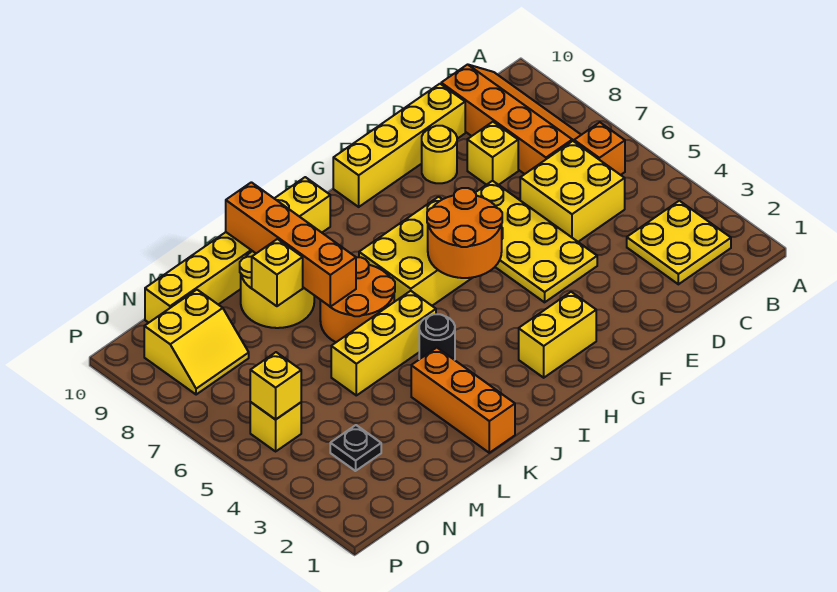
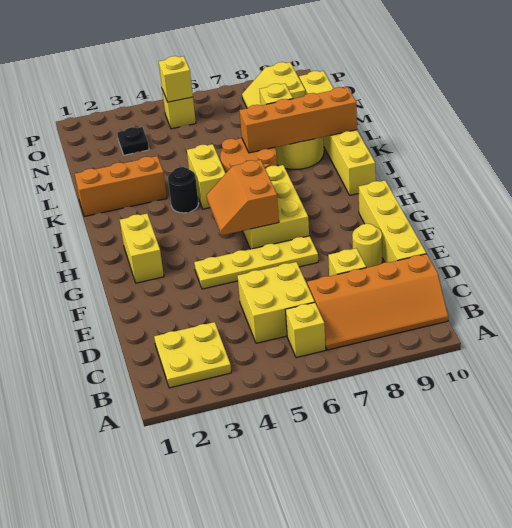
orange brick B6 level 1 -> yellow brick B6 level 1
yellow plate E4:F7 level 1 -> yellow plate F4:F7 level 1
orange round brick G5:H6 level 2 -> orange slope G5:H6 level 2 top 6
yellow brick J5:L5 level 1 -> yellow brick J5:K5 level 1

